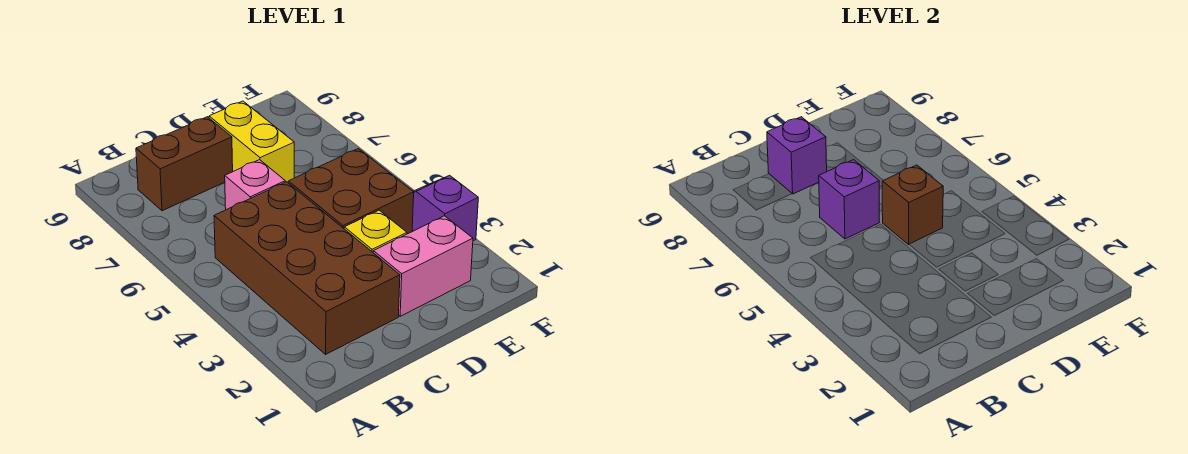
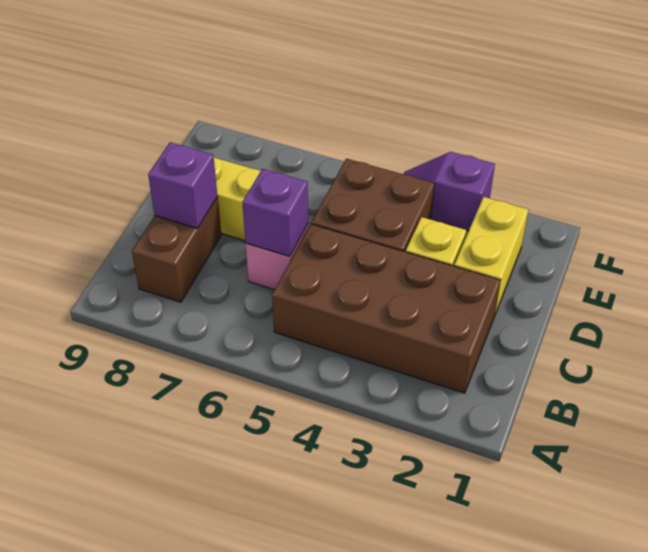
pink brick D2:E2 level 1 -> yellow brick D2:E2 level 1
brown brick D5 level 2 -> none

